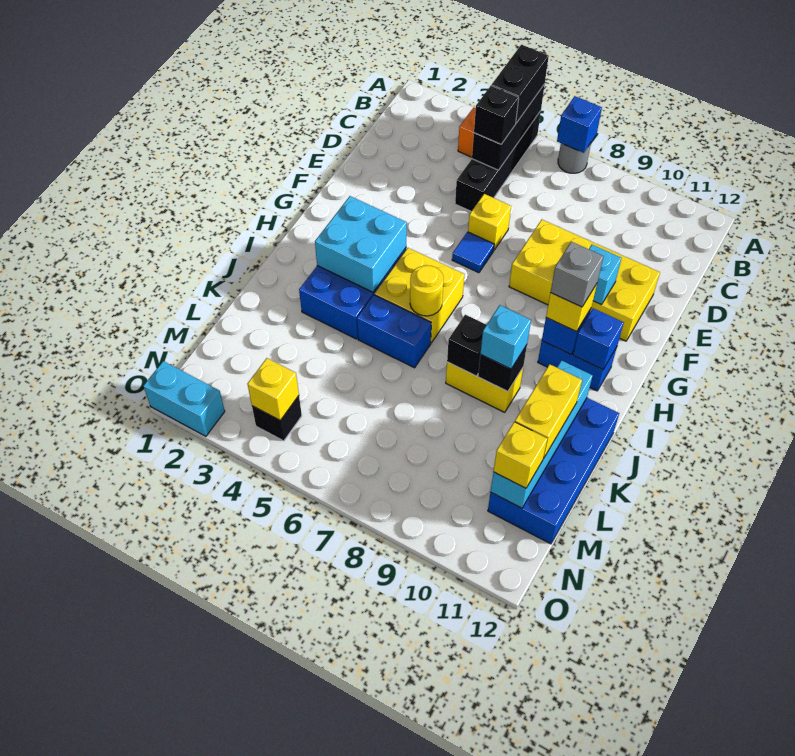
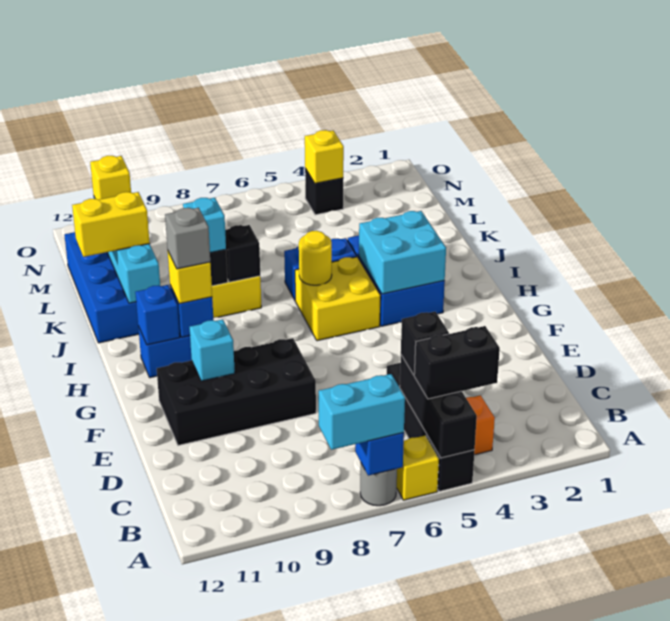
black brick A5:B5 level 3 -> black brick B4:B5 level 3
yellow brick E6 level 1 -> yellow brick A6 level 1
yellow brick E8:F11 level 1 -> black brick E8:F11 level 1
blue tile F6 level 1 -> none
yellow brick K11:L11 level 3 -> yellow brick K11:K12 level 3
cyan brick O1:O2 level 1 -> cyan brick A7:A8 level 3

